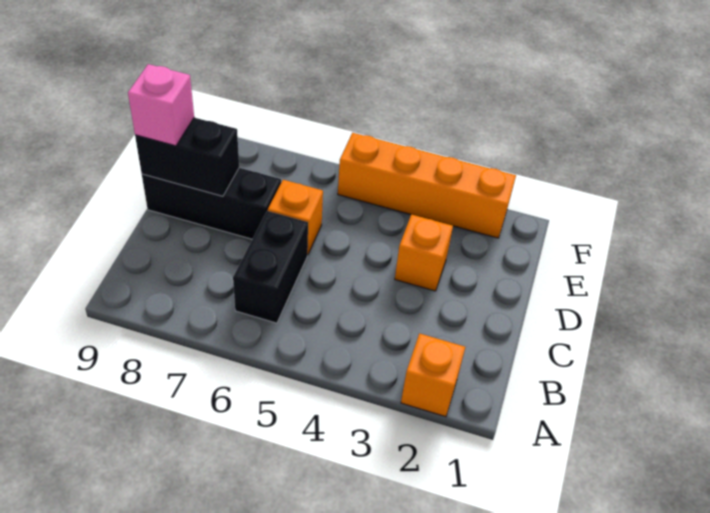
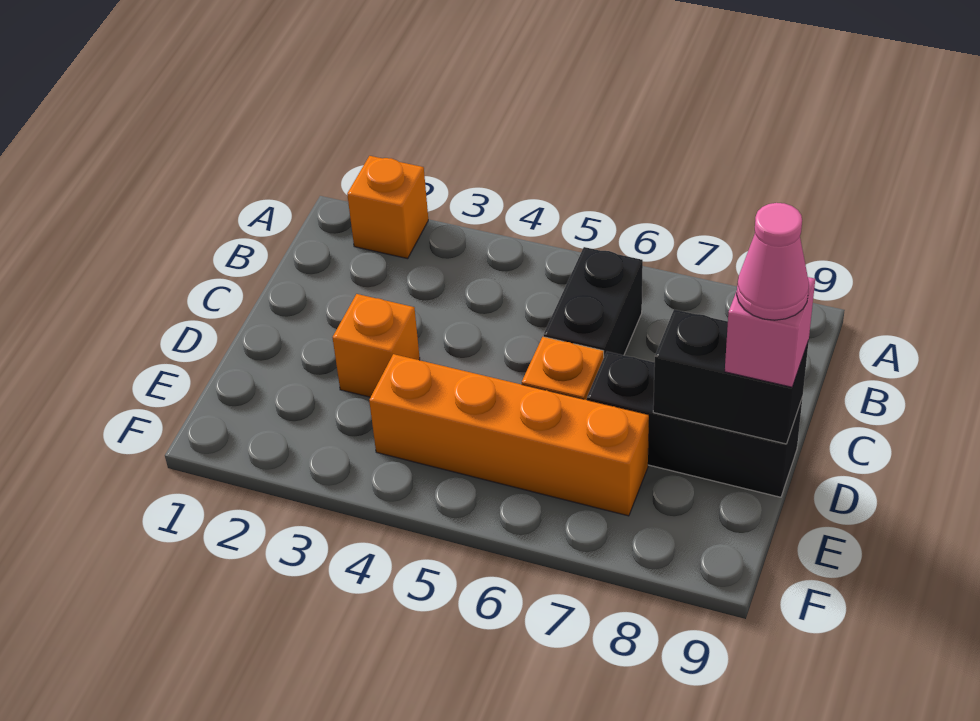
none -> pink cone D9 level 4
orange brick F2:F5 level 1 -> orange brick E4:E7 level 1

